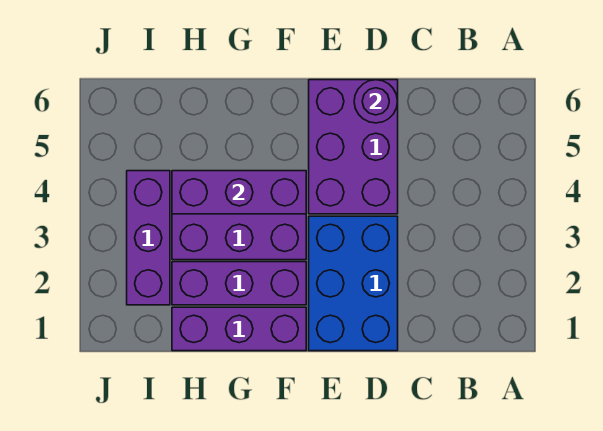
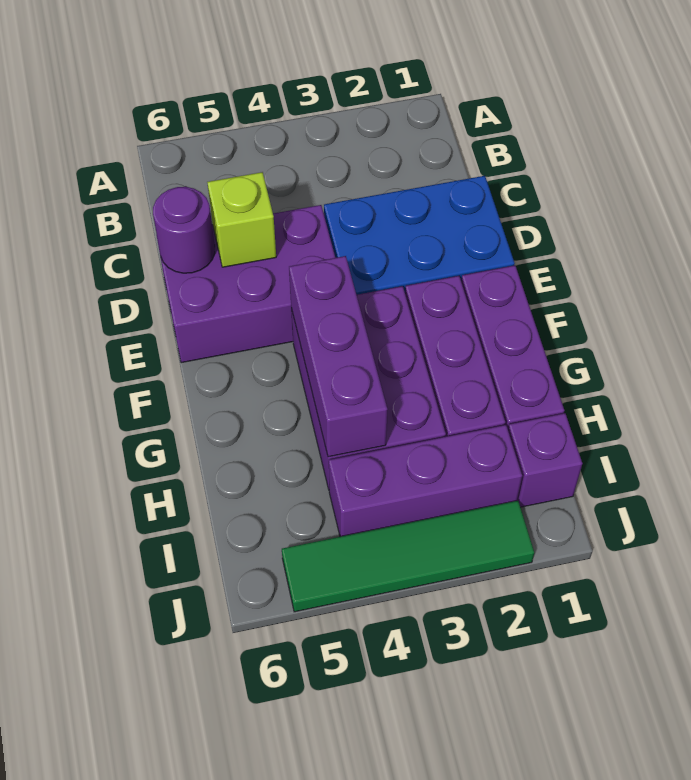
none -> lime brick D5 level 2
none -> purple brick I1 level 1
none -> green tile J2:J5 level 1

